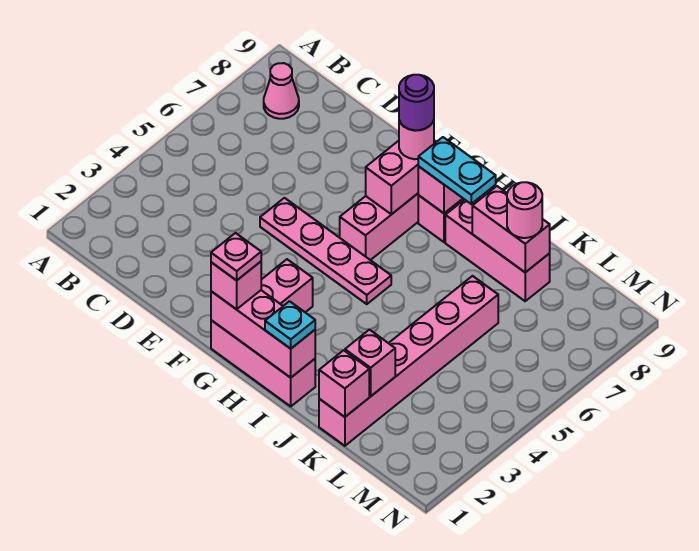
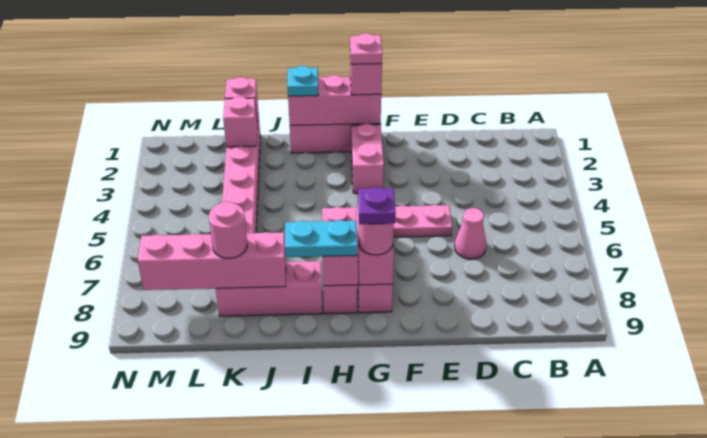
pink cone B8 level 1 -> pink cone D6 level 1
purple round brick G8 level 4 -> purple plate G8 level 4
pink brick J8:K8 level 2 -> pink brick J8:M8 level 2

